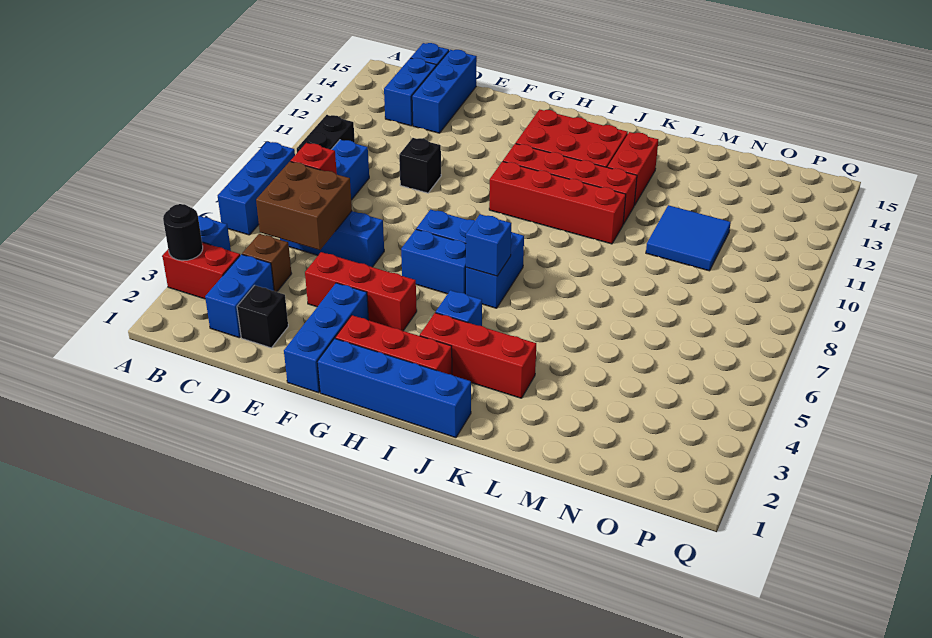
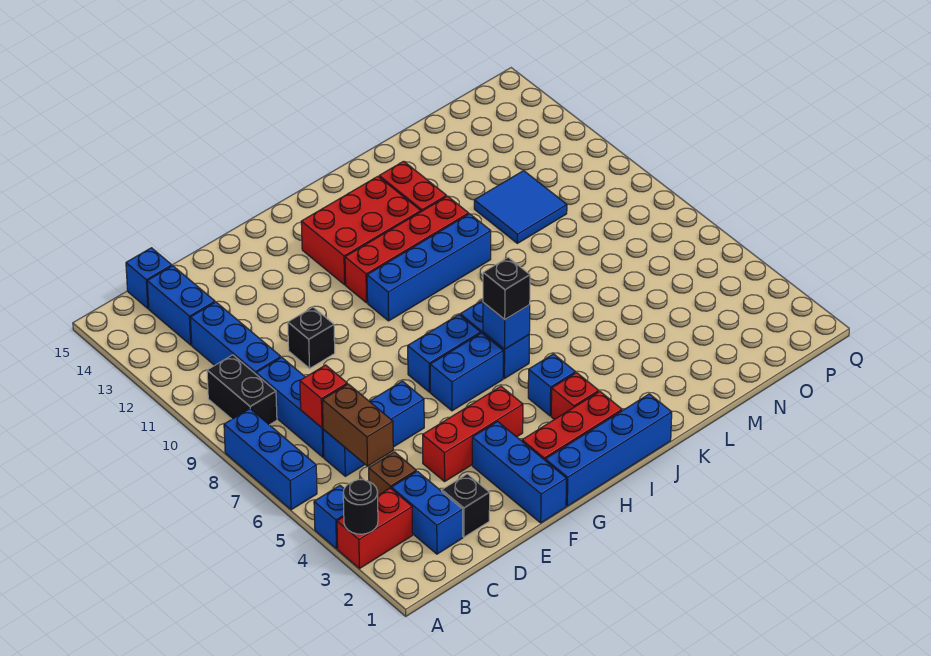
brown brick C5:D6 level 2 -> brown brick C5:C6 level 2
blue brick D13:D15 level 1 -> blue brick C10:C12 level 1
red brick H10:K10 level 1 -> blue brick H10:K10 level 1
red brick I3:K3 level 1 -> red brick I3 level 1
none -> black brick I6 level 3

